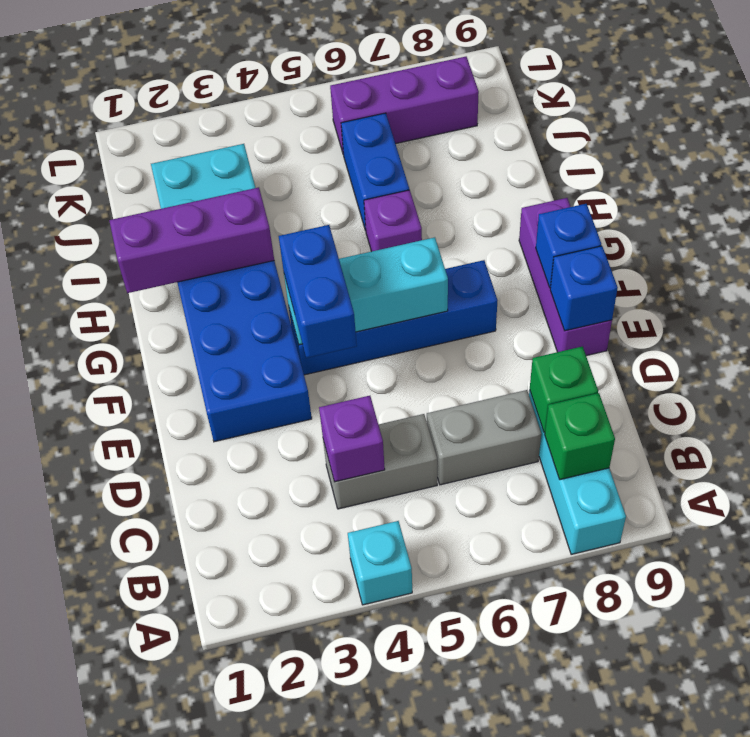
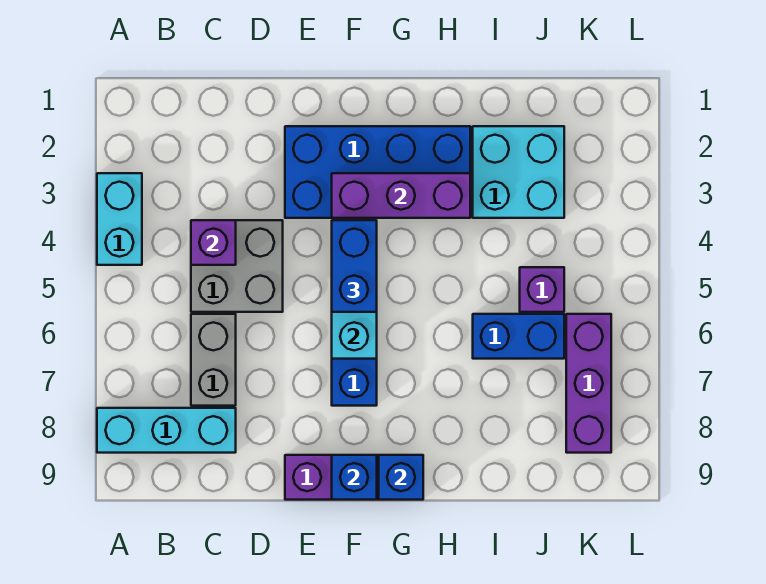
cyan brick A4 level 1 -> cyan brick A3:A4 level 1
green brick B8 level 2 -> none
grey brick C4:C5 level 1 -> grey brick C4:D5 level 1
green brick C8 level 2 -> none
blue brick E4:F4 level 3 -> blue brick F4:F5 level 3
blue brick E9 level 2 -> blue brick G9 level 2
purple brick H1:H3 level 2 -> purple brick F3:H3 level 2
purple brick H6 level 1 -> purple brick J5 level 1

